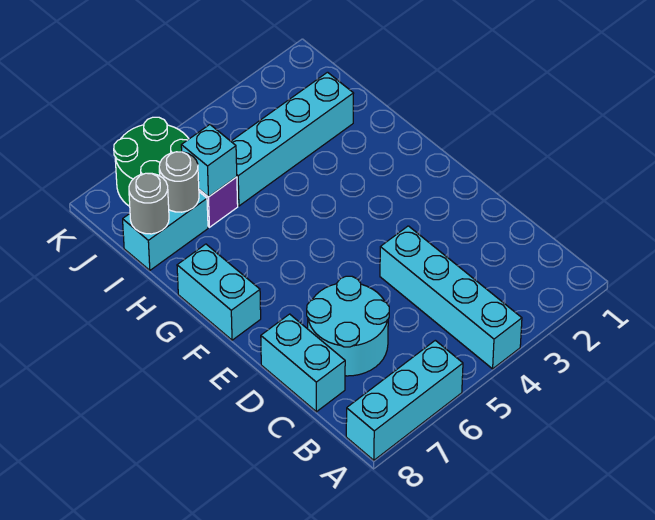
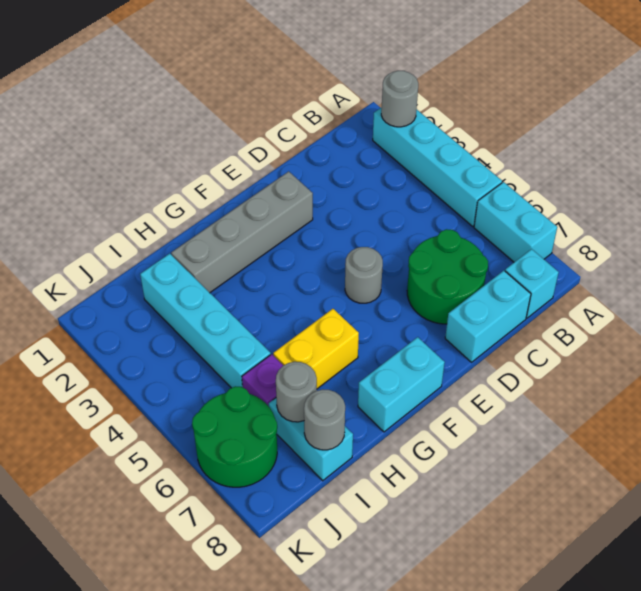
none -> grey round brick A2 level 2
cyan brick A4:D4 level 1 -> cyan brick A2:A5 level 1
cyan brick A6:A8 level 1 -> cyan brick A6:A7 level 1
cyan round brick C6:D7 level 1 -> green round brick C6:D7 level 1
none -> grey brick E2:H2 level 1
none -> grey round brick E5 level 1
none -> yellow brick G6:H6 level 1
cyan brick I6 level 2 -> cyan brick B8 level 1

